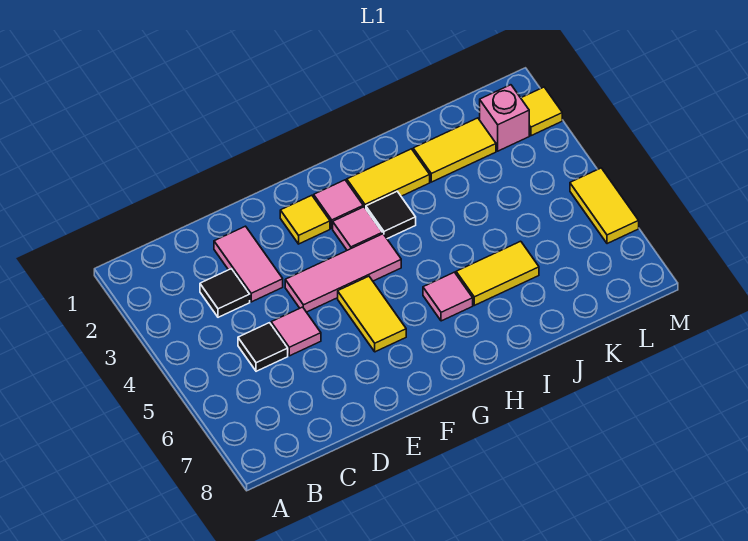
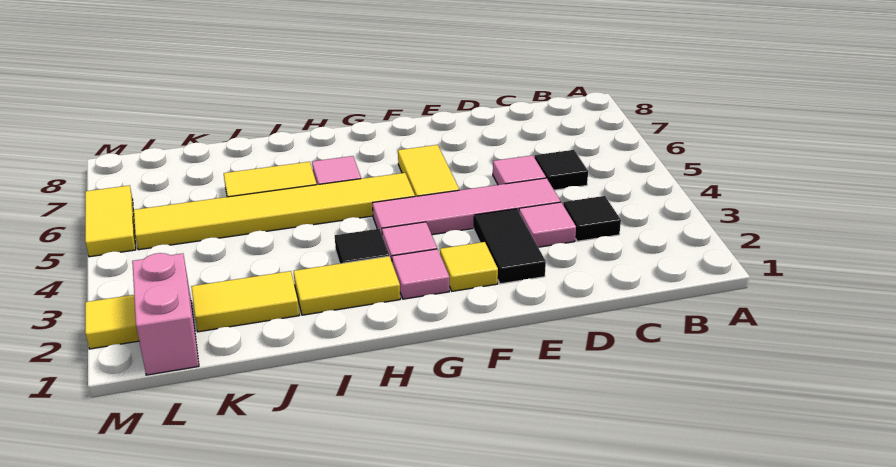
pink tile D2:D3 level 1 -> pink tile D3 level 1
none -> black tile E2:E3 level 1
pink tile E4:G4 level 1 -> pink tile D4:G4 level 1
none -> yellow tile G5:L5 level 1
pink brick L2 level 1 -> pink brick L1:L2 level 1

